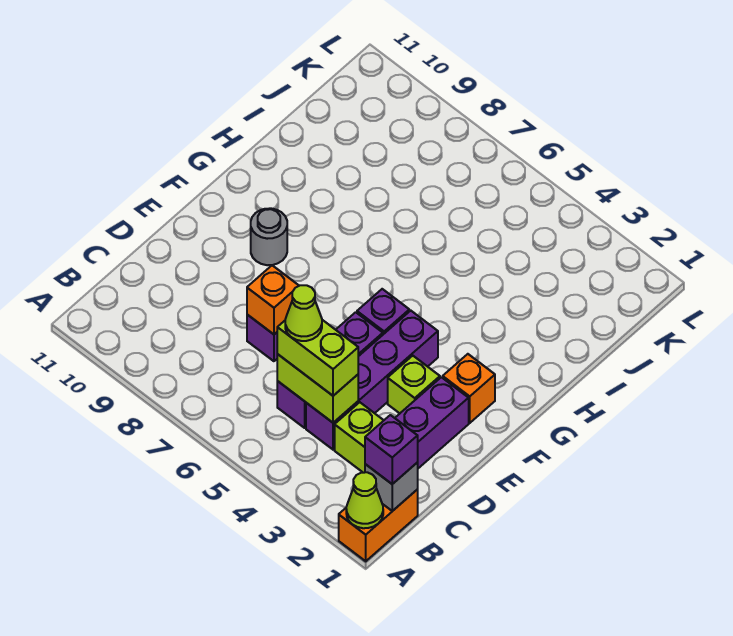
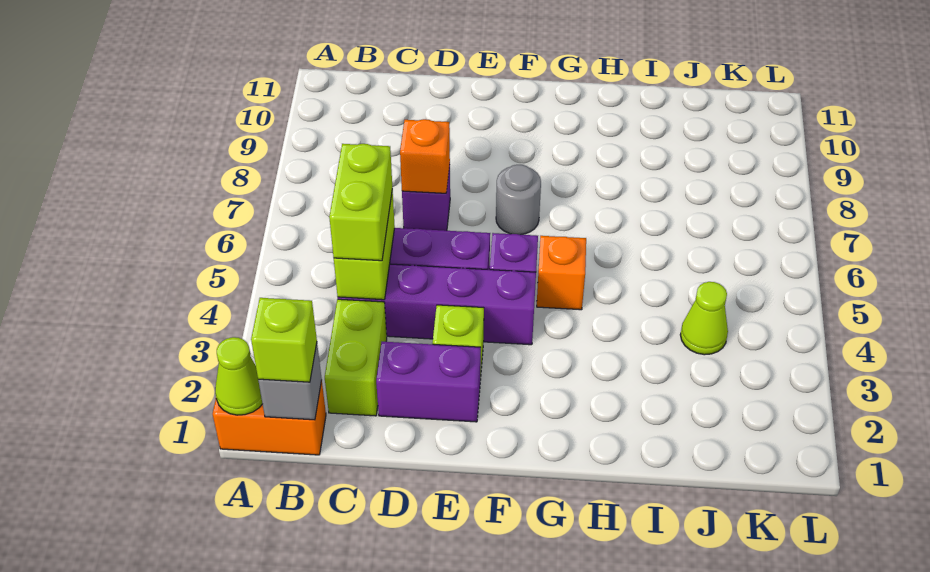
purple brick B1 level 3 -> lime brick B1 level 3
lime cone C5 level 4 -> lime cone J4 level 1
orange brick F2 level 1 -> orange brick G5 level 1
grey round brick F9 level 1 -> grey round brick F7 level 1

